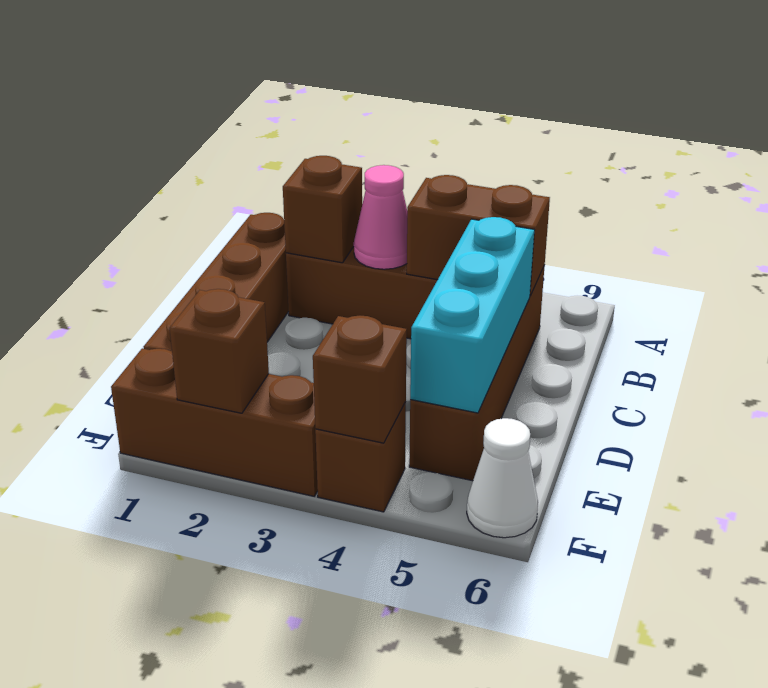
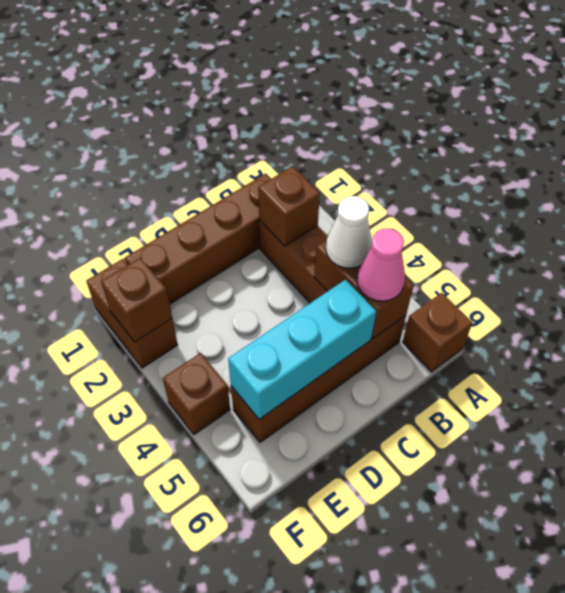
pink cone B3 level 2 -> pink cone B5 level 3
brown brick F1:F3 level 1 -> brown brick F1:F2 level 1
brown brick F4 level 2 -> brown brick A6 level 1
white cone F6 level 1 -> white cone B4 level 3

